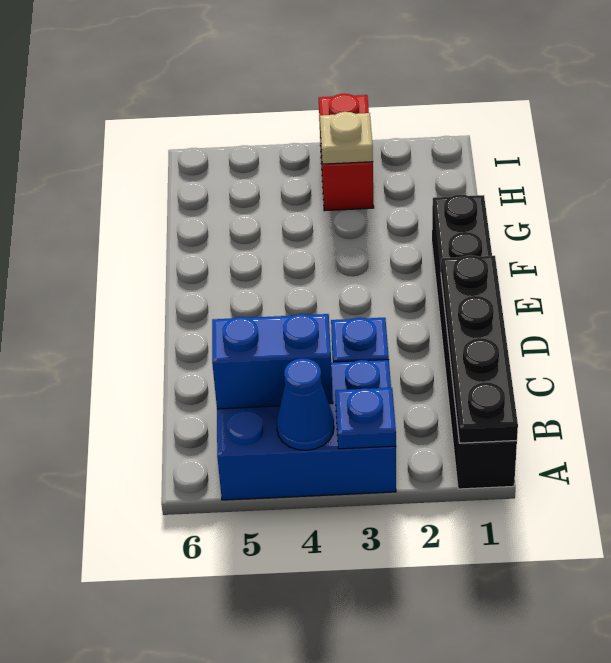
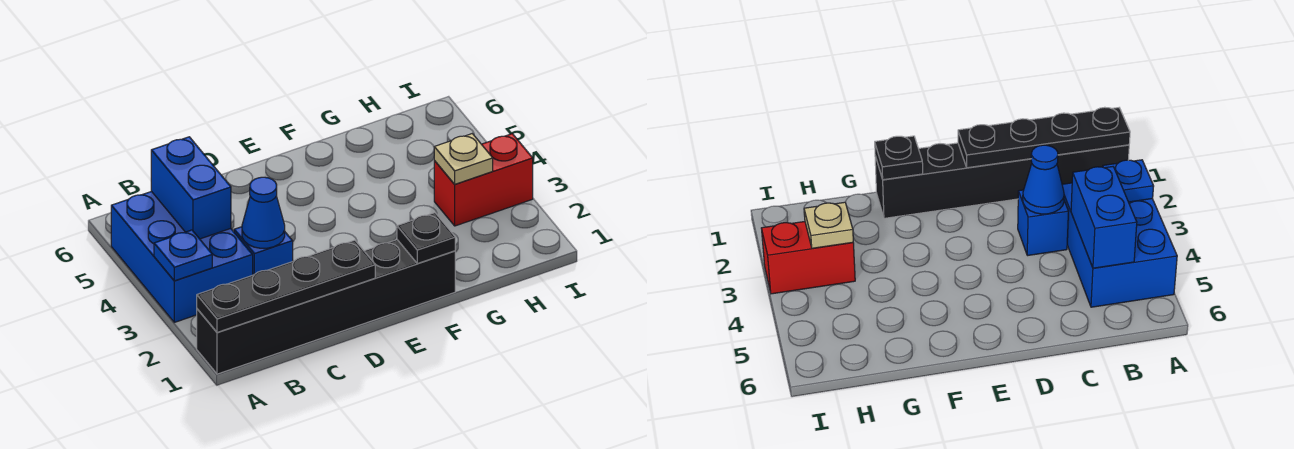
blue cone A4 level 2 -> blue cone C3 level 2
none -> black plate F1 level 2

